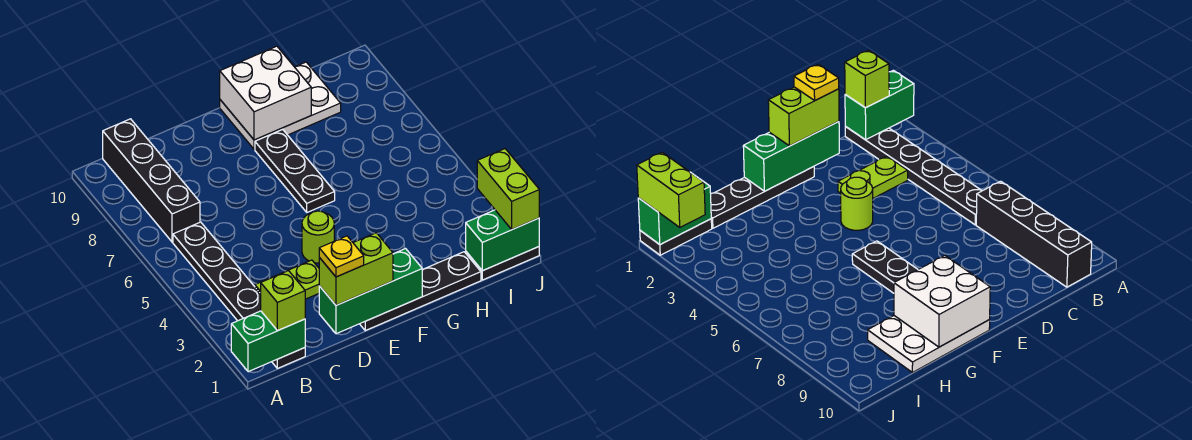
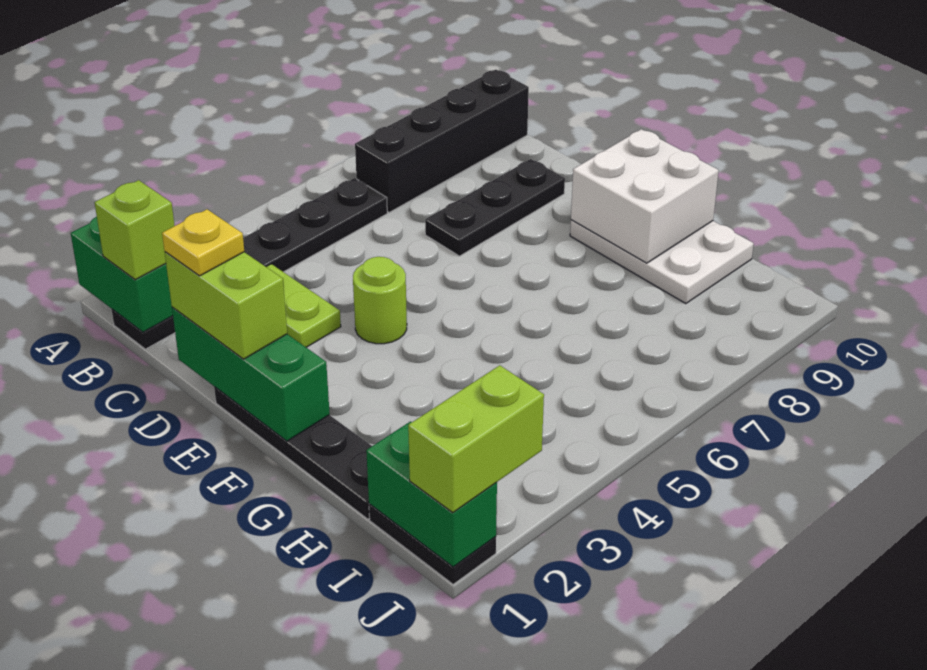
black plate F6:F8 level 1 -> black plate D7:D9 level 1

